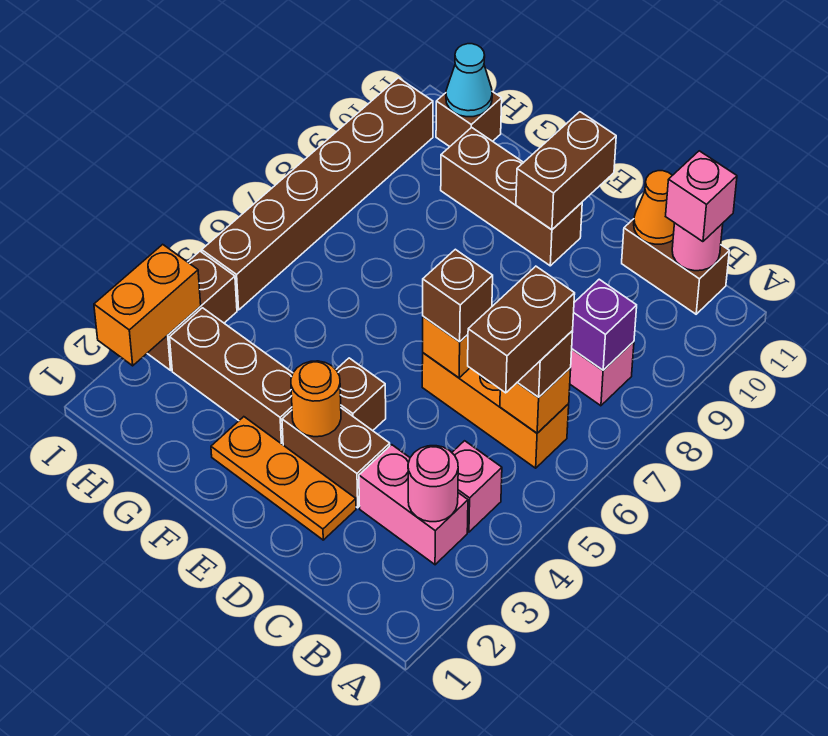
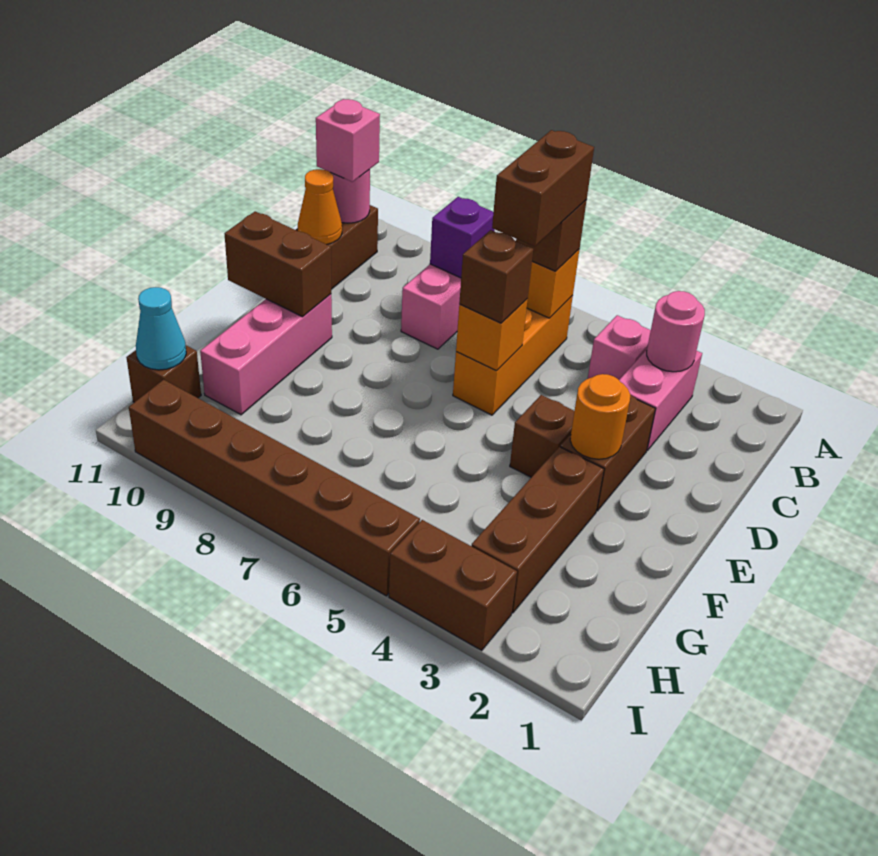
brown brick B5:B6 level 4 -> brown brick B6:C6 level 4
orange plate D2:F2 level 1 -> none
brown brick E10:G10 level 1 -> pink brick E10:G10 level 1
orange brick I2:I3 level 2 -> none

